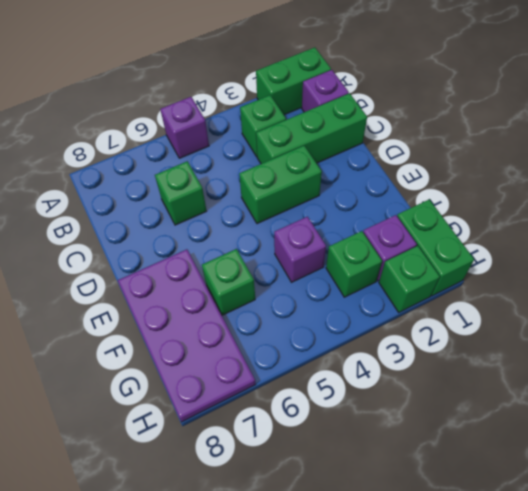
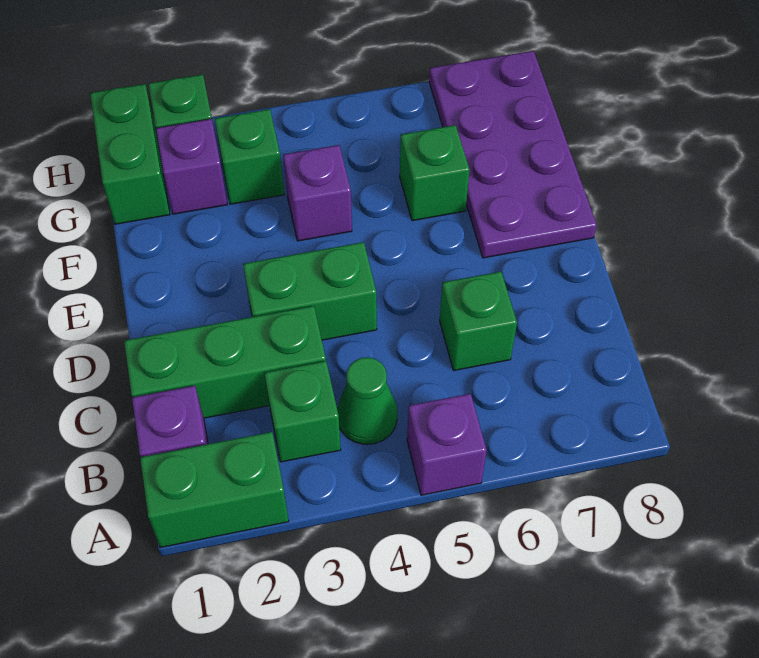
none -> green cone B4 level 1

